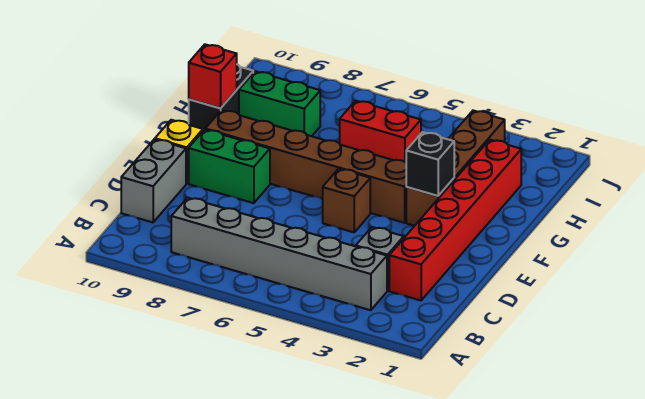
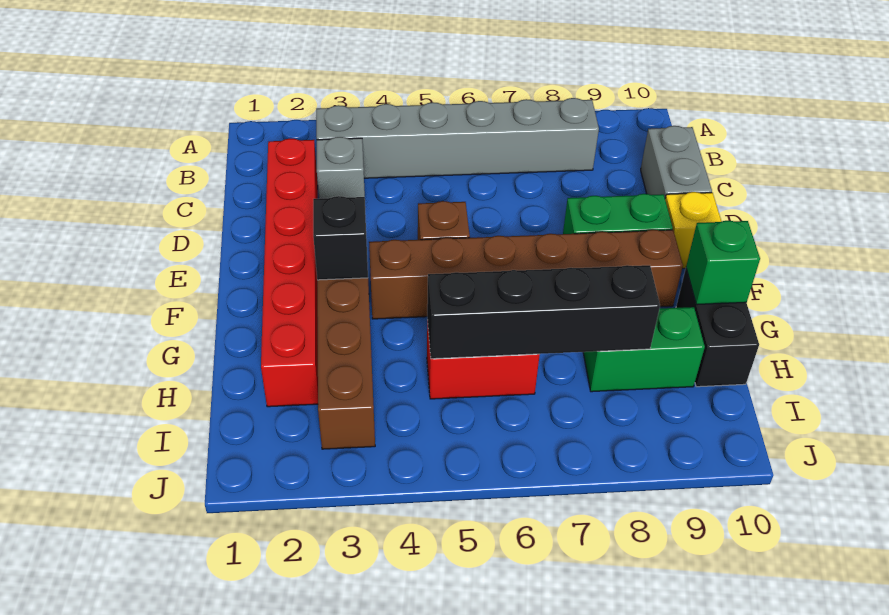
red brick G10 level 2 -> green brick G10 level 2
none -> black brick H5:H8 level 2

